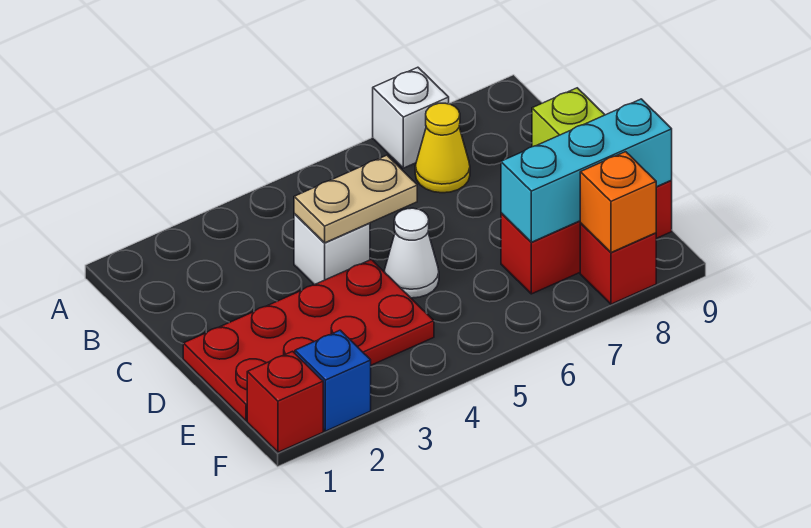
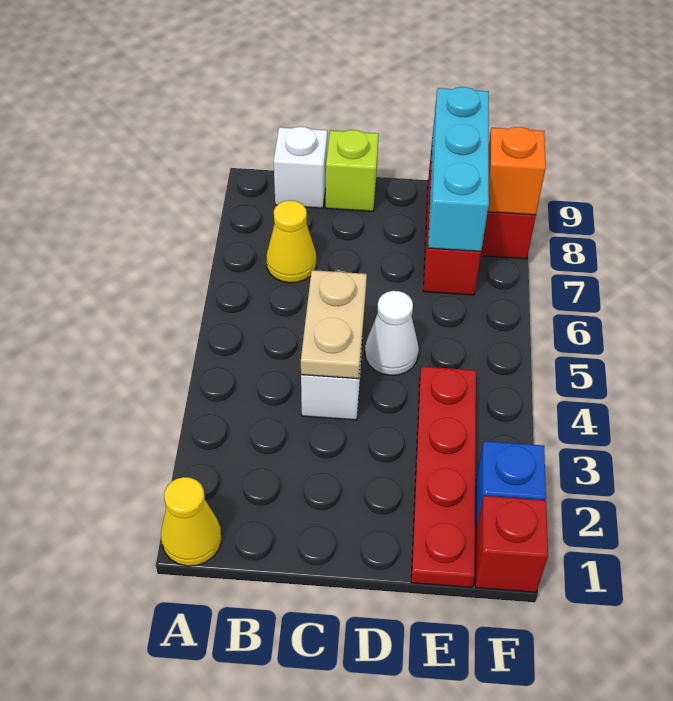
none -> yellow cone A1 level 1
white brick A7 level 1 -> white brick B9 level 1
red plate D1:E4 level 1 -> red plate E1:E4 level 1

